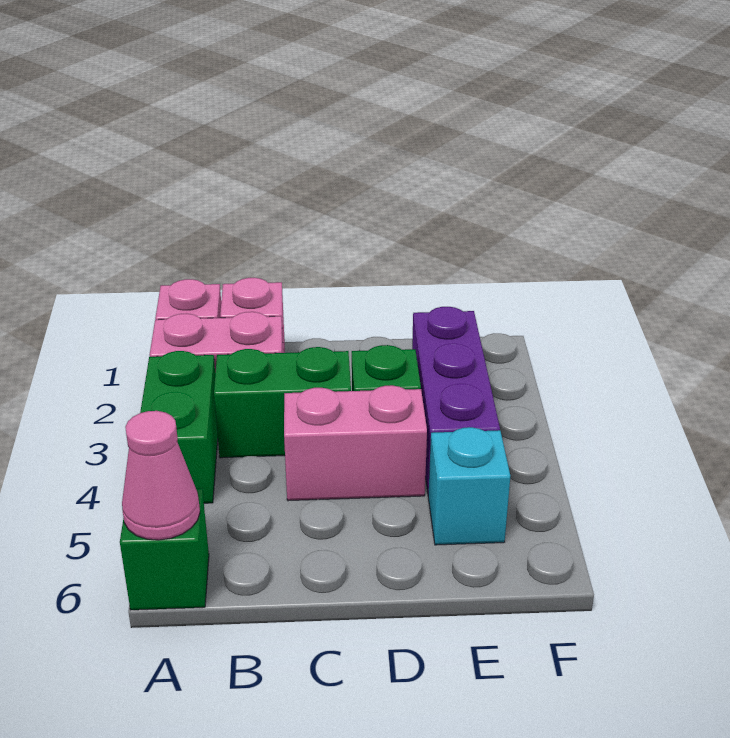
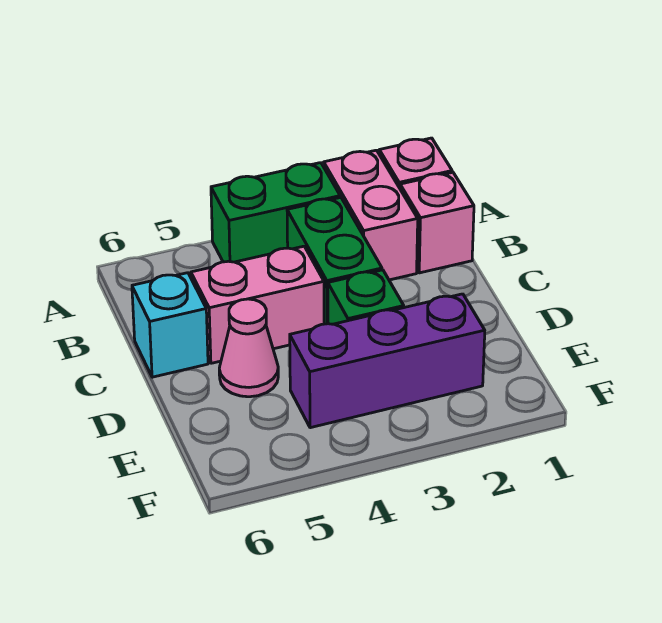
green brick A6 level 1 -> none
pink cone A6 level 2 -> pink cone D5 level 1
pink brick C4:D4 level 1 -> pink brick C4:C5 level 1
cyan brick E5 level 1 -> cyan brick C6 level 1

